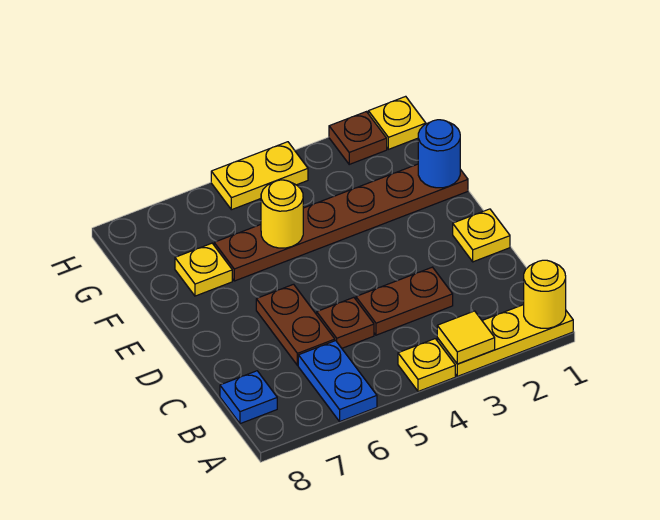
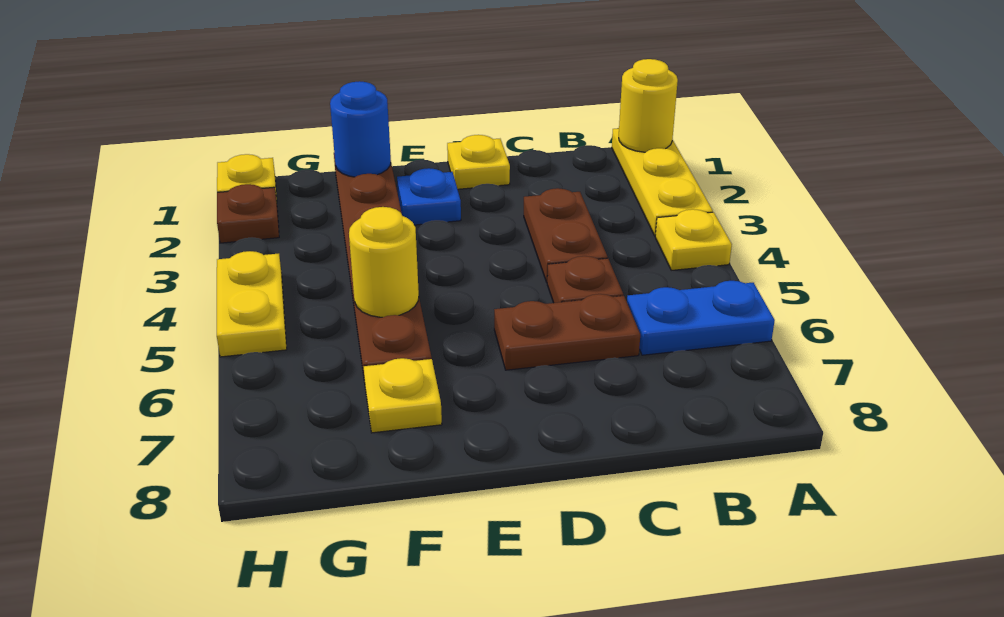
yellow tile A3 level 2 -> none
blue plate B8 level 1 -> blue plate E2 level 1

